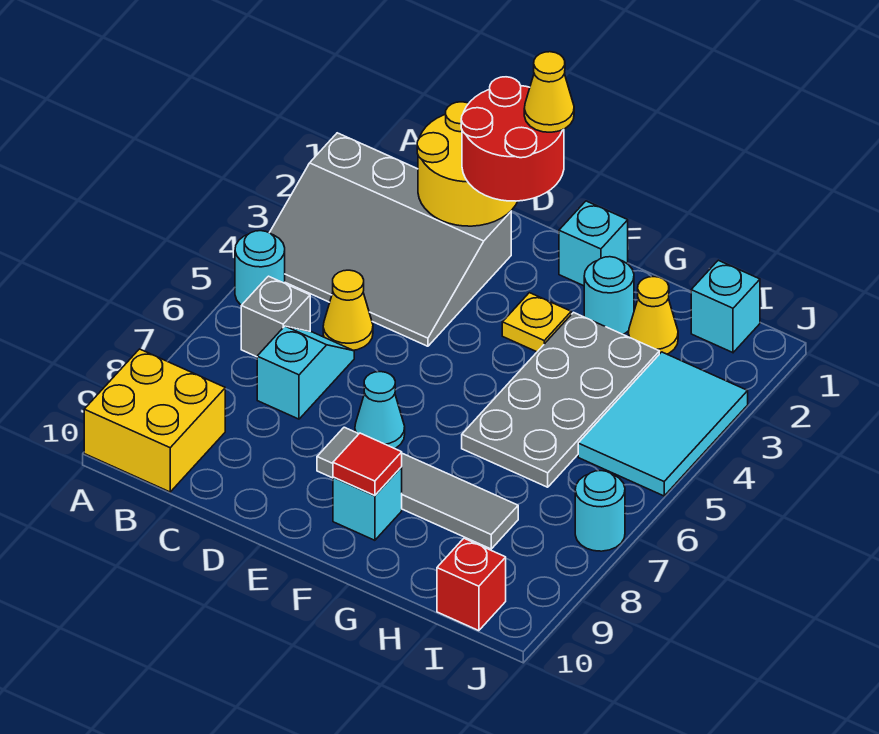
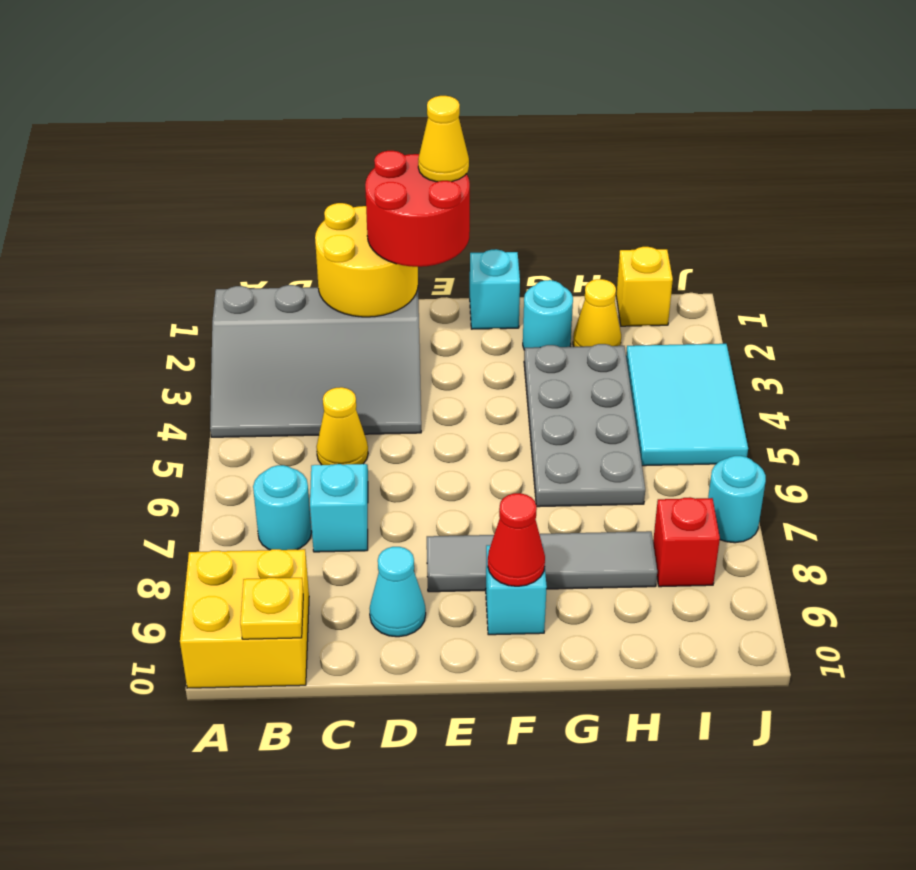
cyan round brick A5 level 1 -> cyan round brick B7 level 1
grey brick B6 level 1 -> none
cyan cone E7 level 1 -> cyan cone D9 level 1
yellow plate F3 level 1 -> yellow plate B10 level 2
red tile F9 level 2 -> red cone F9 level 2
cyan brick I1 level 1 -> yellow brick I1 level 1
red brick I10 level 1 -> red brick I8 level 1

